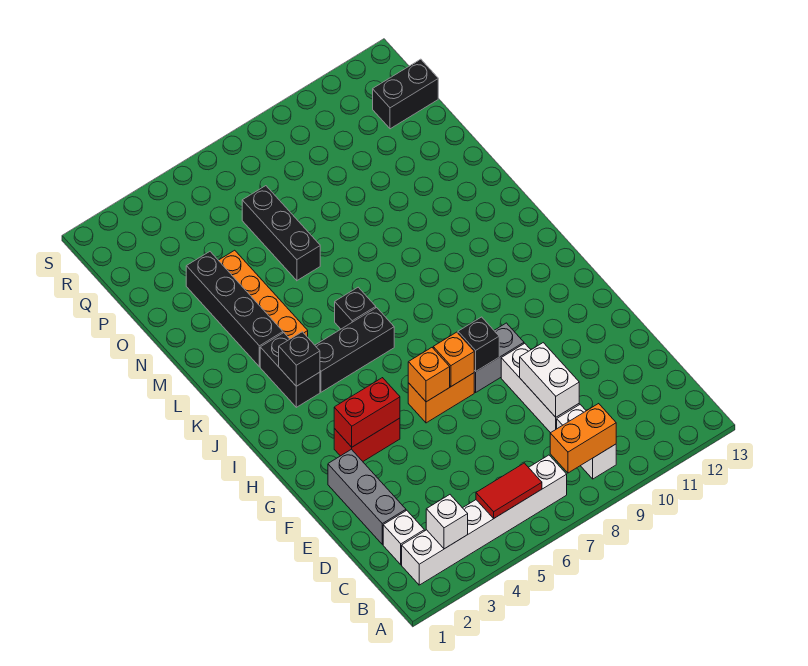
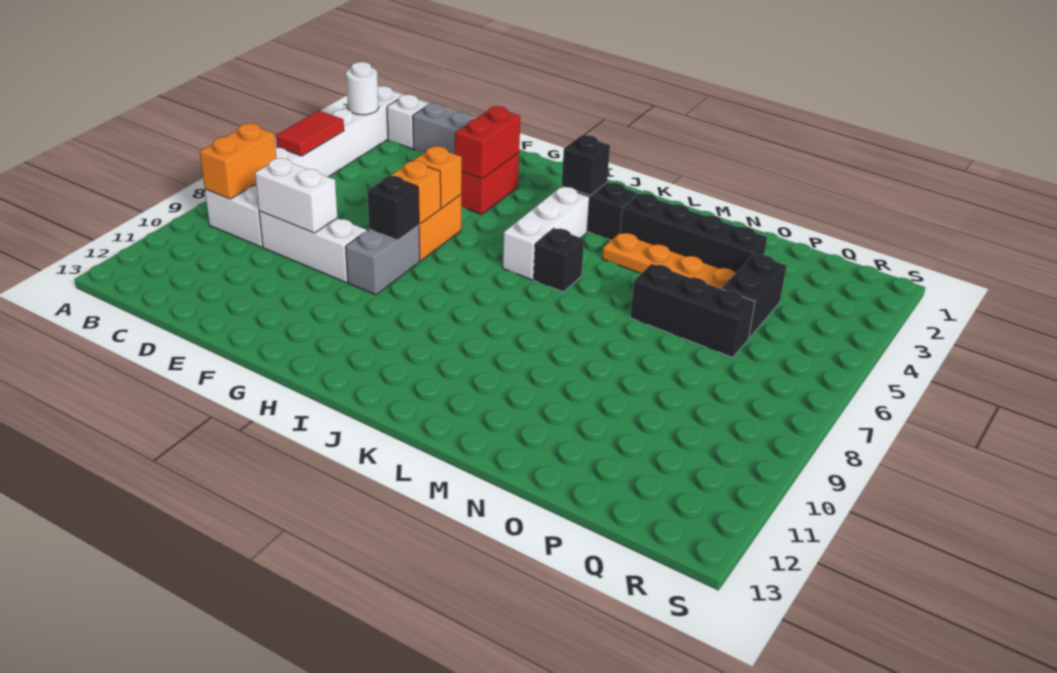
white brick B3 level 2 -> white round brick B3 level 2
black brick J4:J6 level 1 -> white brick J4:J6 level 1
black brick Q12:Q13 level 1 -> black brick P4:P5 level 1

